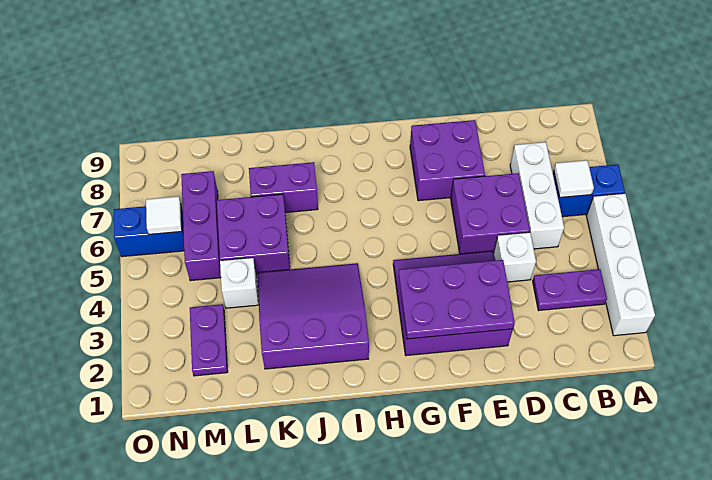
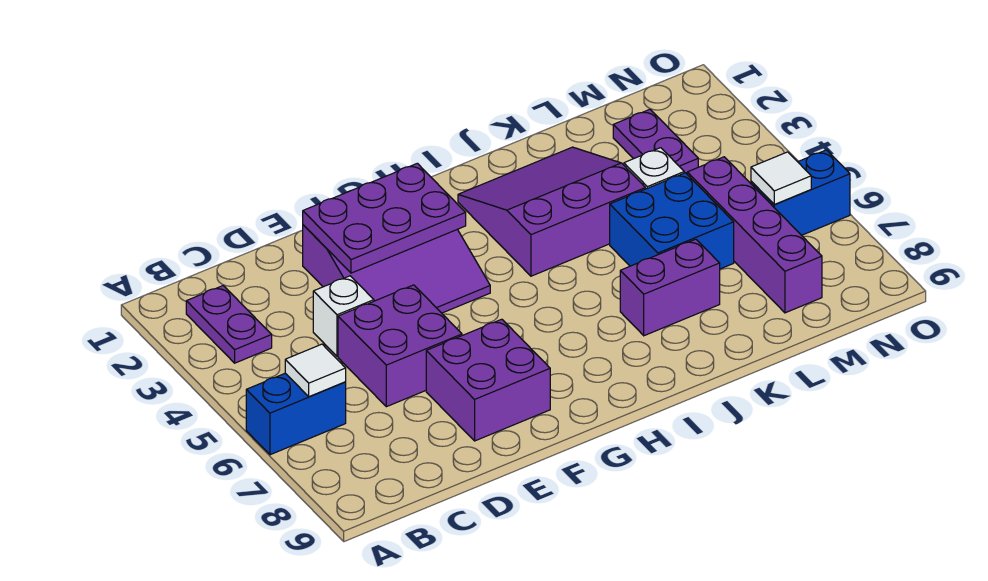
white brick A2:A5 level 1 -> none
purple plate B3:C3 level 1 -> purple plate B2:B3 level 1
white brick C5:C7 level 1 -> none
purple slope I2:K4 level 1 top 2 -> purple slope I2:K4 level 1 top 4
purple brick K5:L6 level 1 -> blue brick K5:L6 level 1
purple brick M5:M7 level 1 -> purple brick M5:M8 level 1

